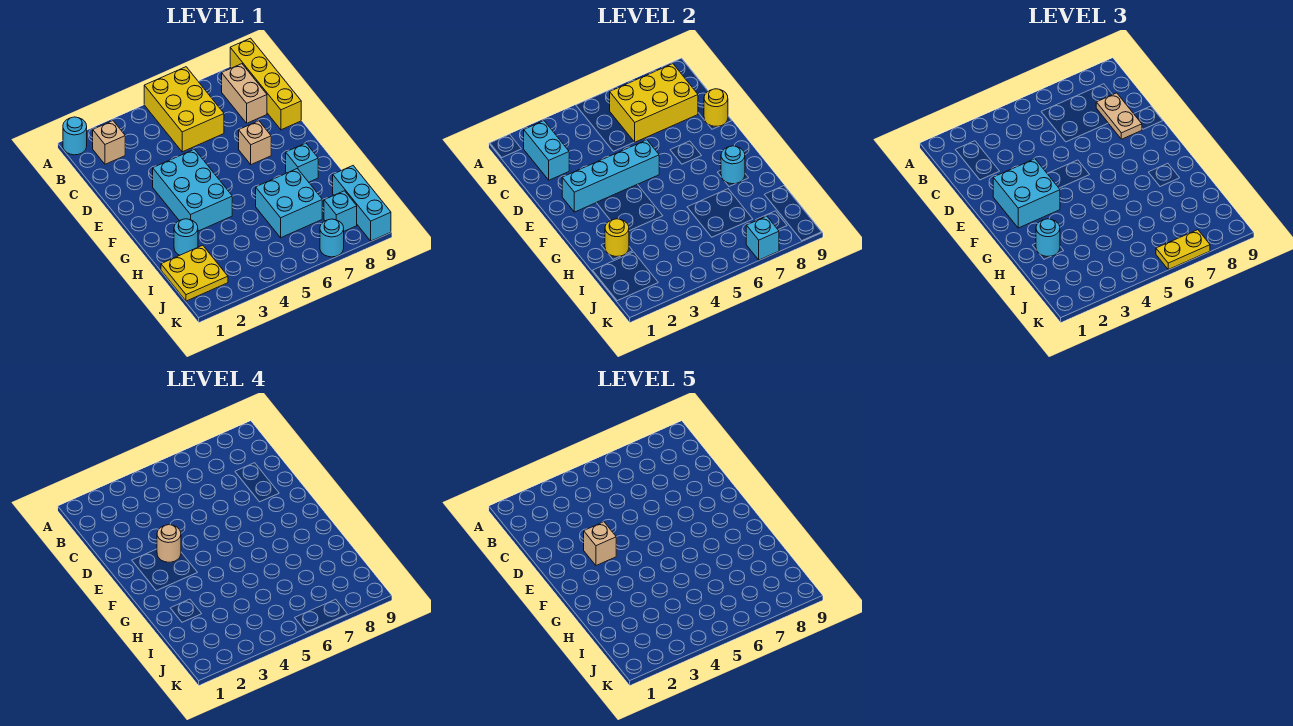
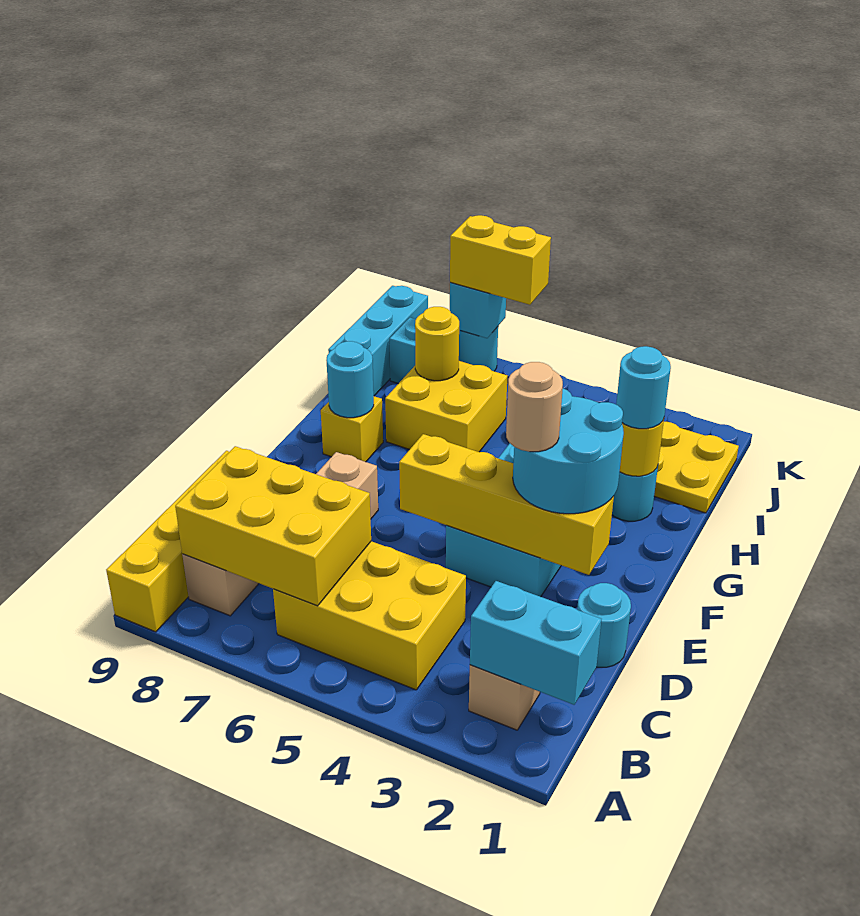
cyan round brick A1 level 1 -> cyan round brick D1 level 1
yellow brick A5:C6 level 1 -> yellow brick B4:C6 level 1
cyan brick B2:C2 level 2 -> cyan brick B1:B2 level 2
tan plate C8:D8 level 3 -> none
yellow round brick D9 level 2 -> yellow round brick I7 level 2
cyan brick E2:E5 level 2 -> yellow brick E2:E5 level 2
cyan brick E2:F3 level 3 -> cyan round brick E2:F3 level 3
tan brick E3 level 5 -> none
cyan brick G8 level 1 -> yellow brick G8 level 1
cyan brick H6:I7 level 1 -> yellow brick H6:I7 level 1
yellow plate K6:K7 level 3 -> yellow brick K6:K7 level 3

